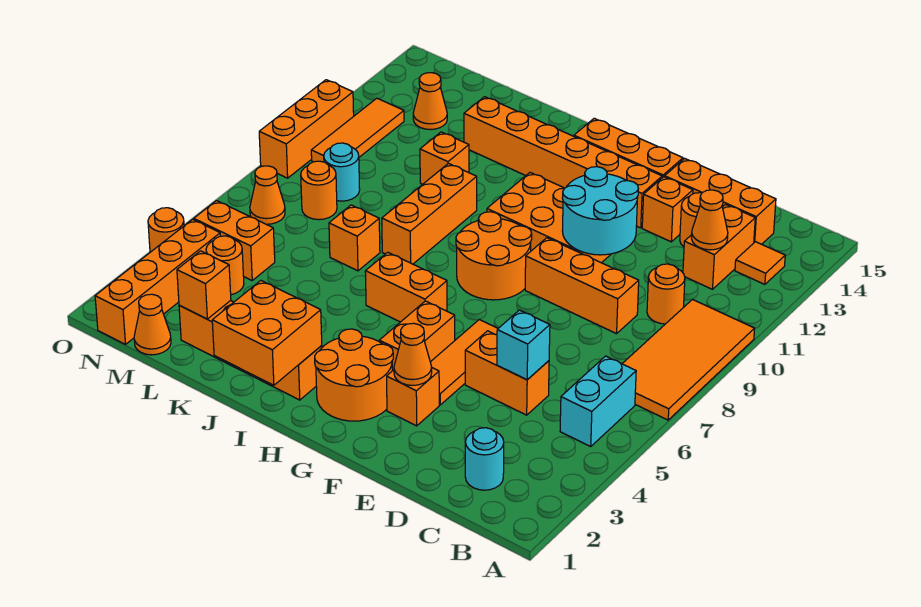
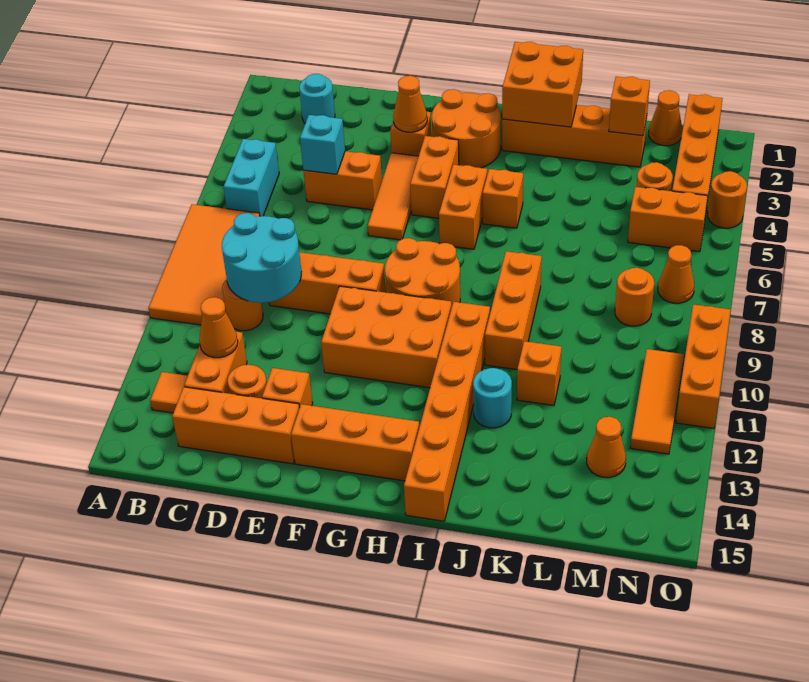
cyan round brick E10:F11 level 2 -> cyan round brick C9:D10 level 2
orange brick F13:K13 level 1 -> orange brick I10:I15 level 1
orange brick H6:I6 level 1 -> orange brick H5:H6 level 1
orange brick K7 level 1 -> orange brick I5 level 1
cyan round brick M9 level 1 -> cyan round brick J12 level 1

